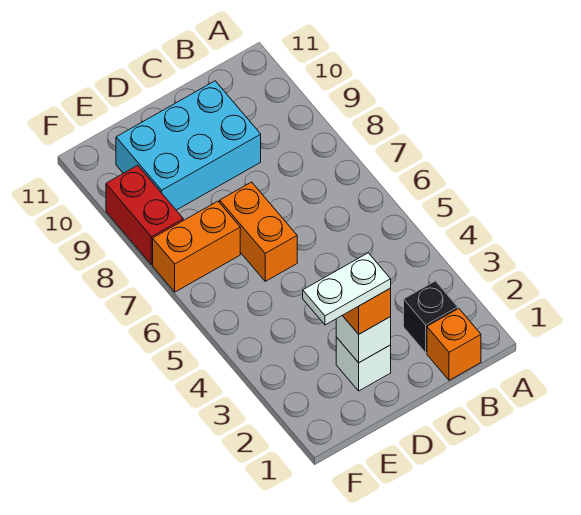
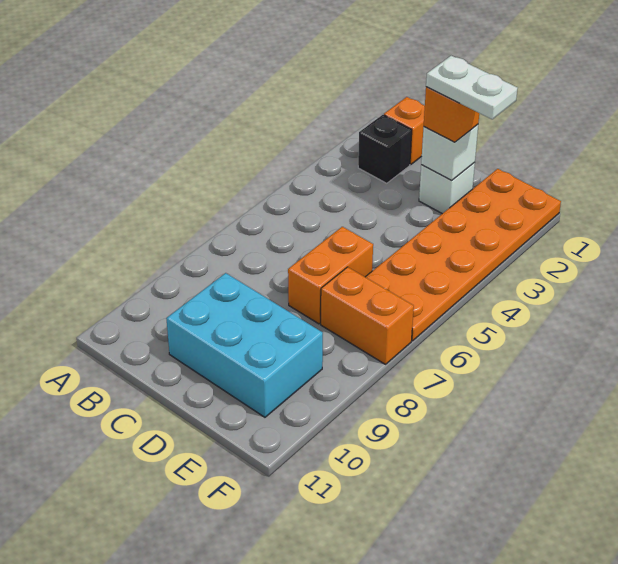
none -> orange plate E1:F6 level 1
red brick F8:F9 level 1 -> none

